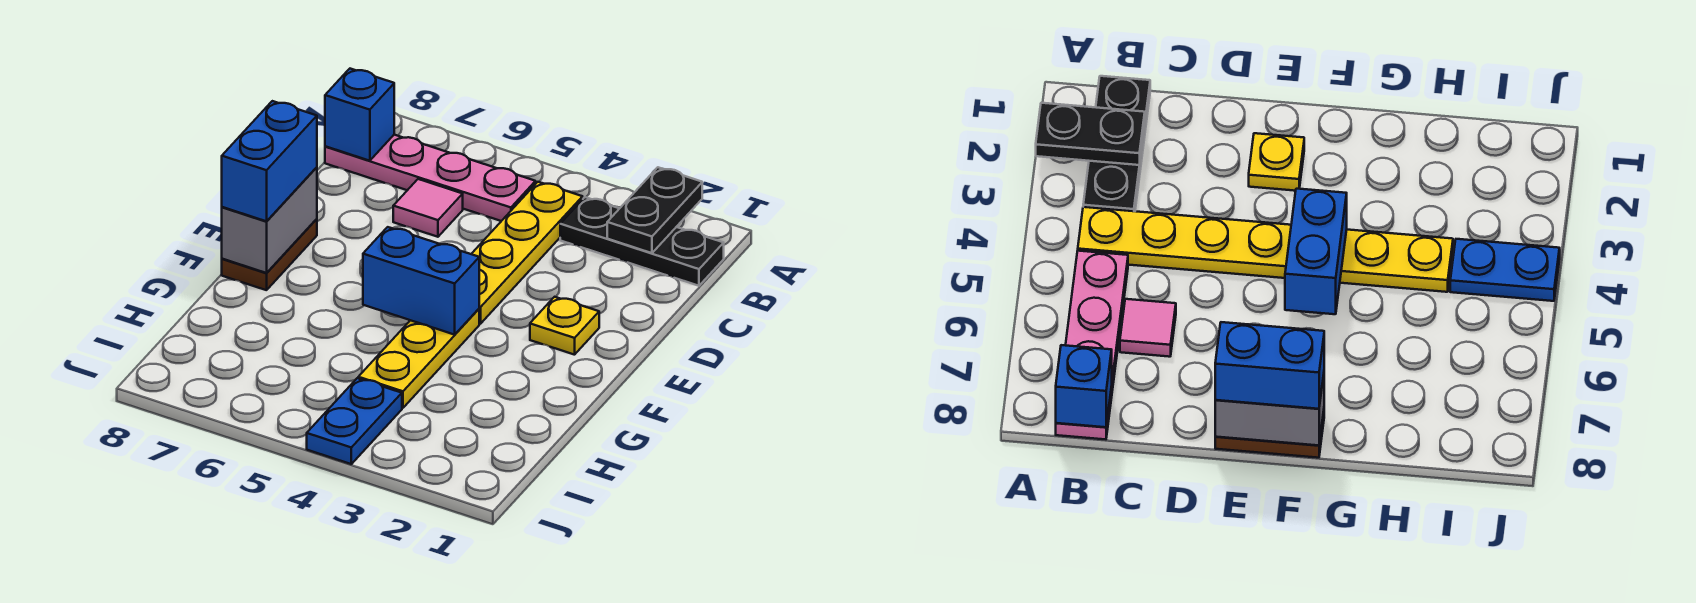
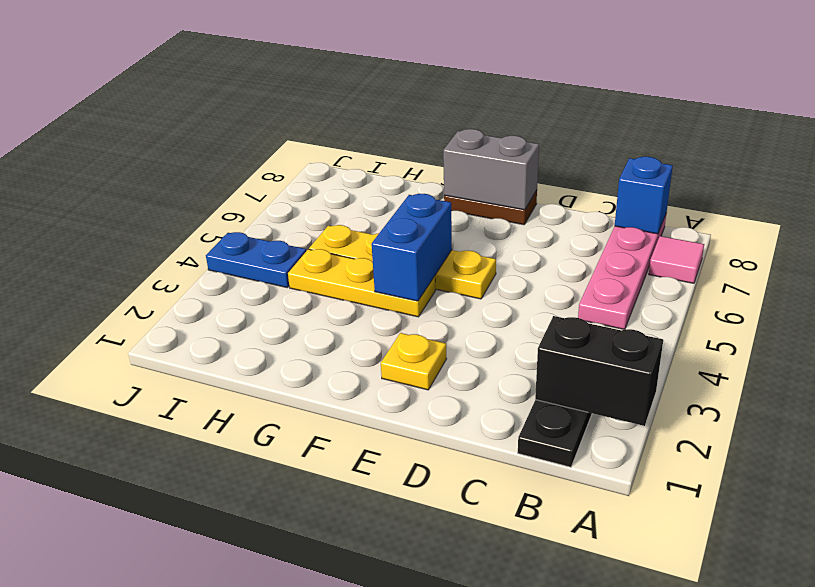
black plate A2:B2 level 2 -> black brick A2:B2 level 2
yellow plate B4:E4 level 1 -> yellow plate E5:H5 level 1
pink tile C6 level 1 -> pink tile A7 level 1
blue brick E8:F8 level 3 -> none

